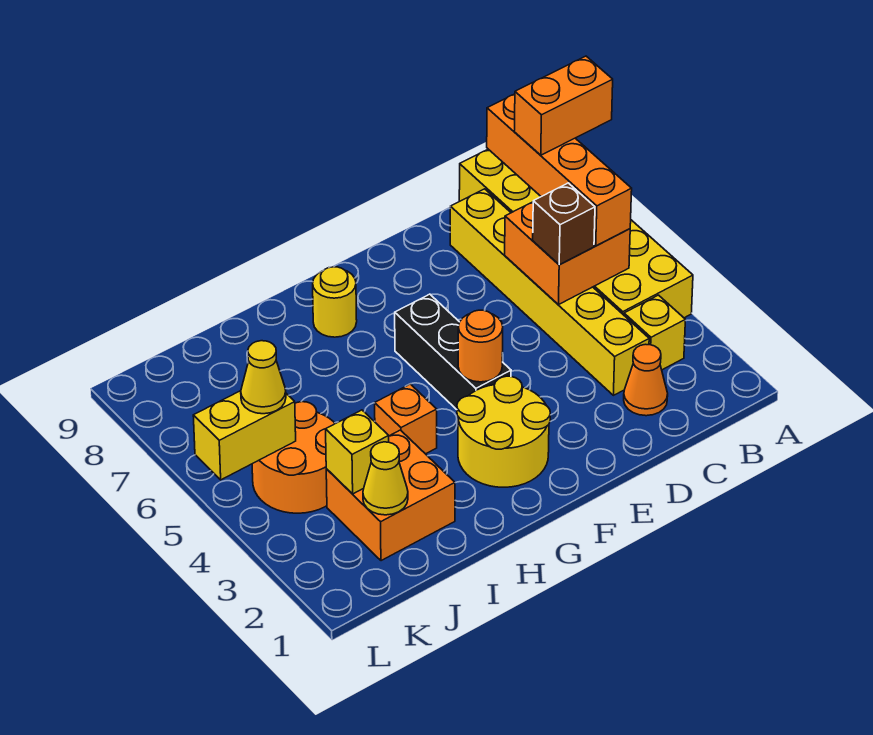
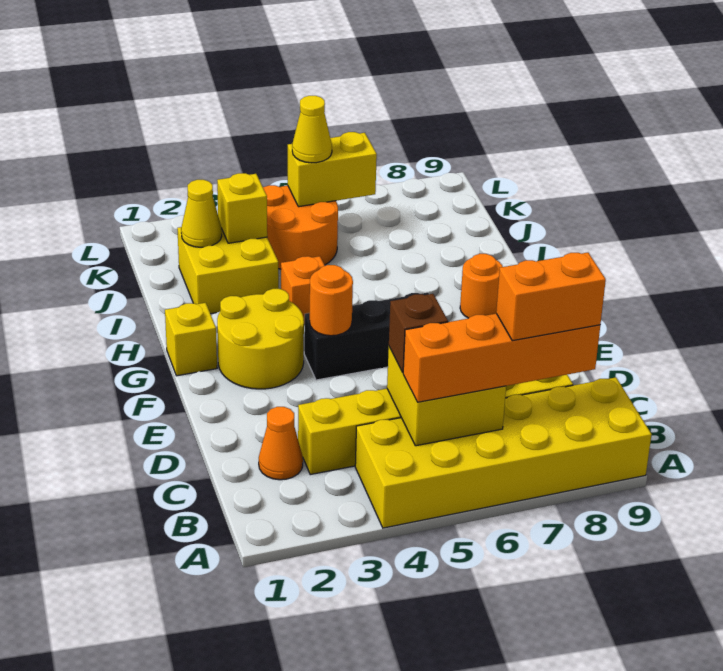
orange brick A7:B7 level 4 -> orange brick B7:B8 level 4
yellow brick B3 level 1 -> yellow brick G1 level 1
orange brick B5:C6 level 2 -> yellow brick B5:C6 level 2
yellow round brick G8 level 1 -> orange round brick G8 level 1
orange brick I2:J3 level 1 -> yellow brick I2:J3 level 1
yellow brick K5:L5 level 2 -> yellow brick K5:K6 level 2

